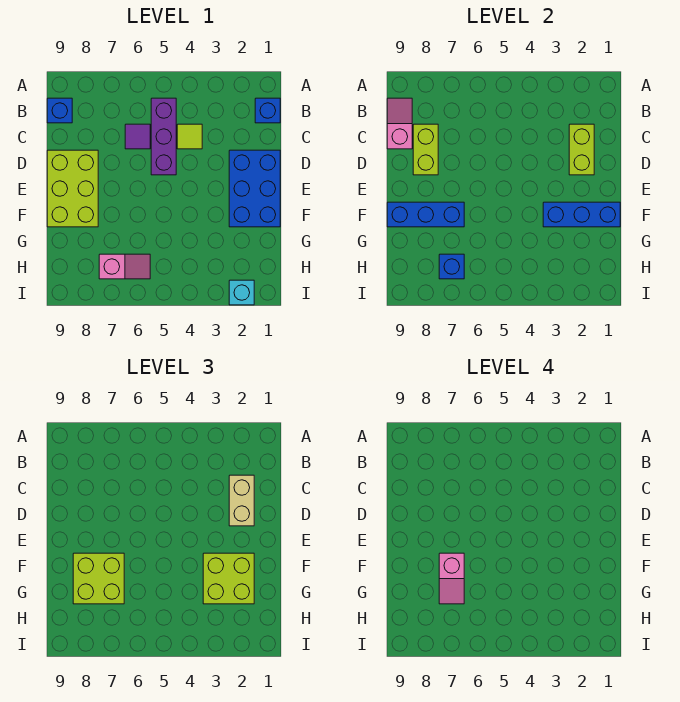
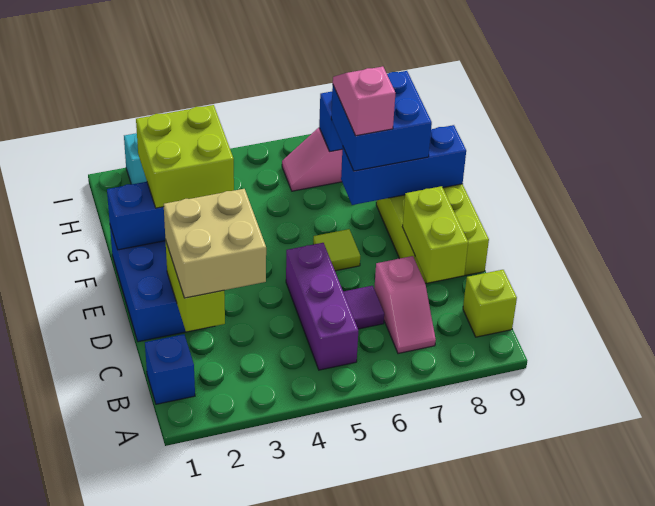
blue brick B9 level 1 -> lime brick B9 level 1
pink slope B9:C9 level 2 top C -> pink slope B7:C7 level 1 top C
tan brick C2:D2 level 3 -> tan brick C2:D3 level 3
lime tile C4 level 1 -> lime tile E6 level 1
lime brick F7:G8 level 3 -> blue brick F7:G8 level 3

